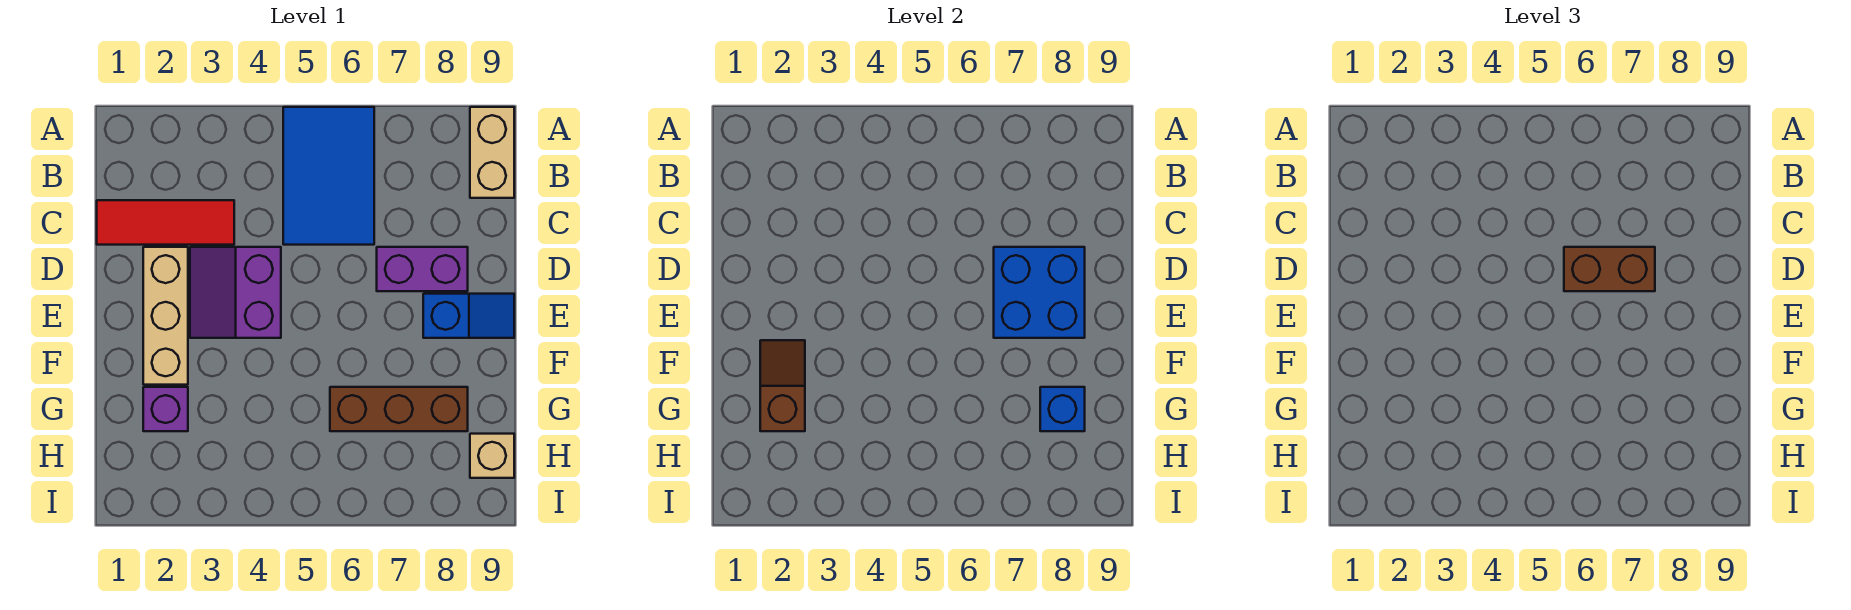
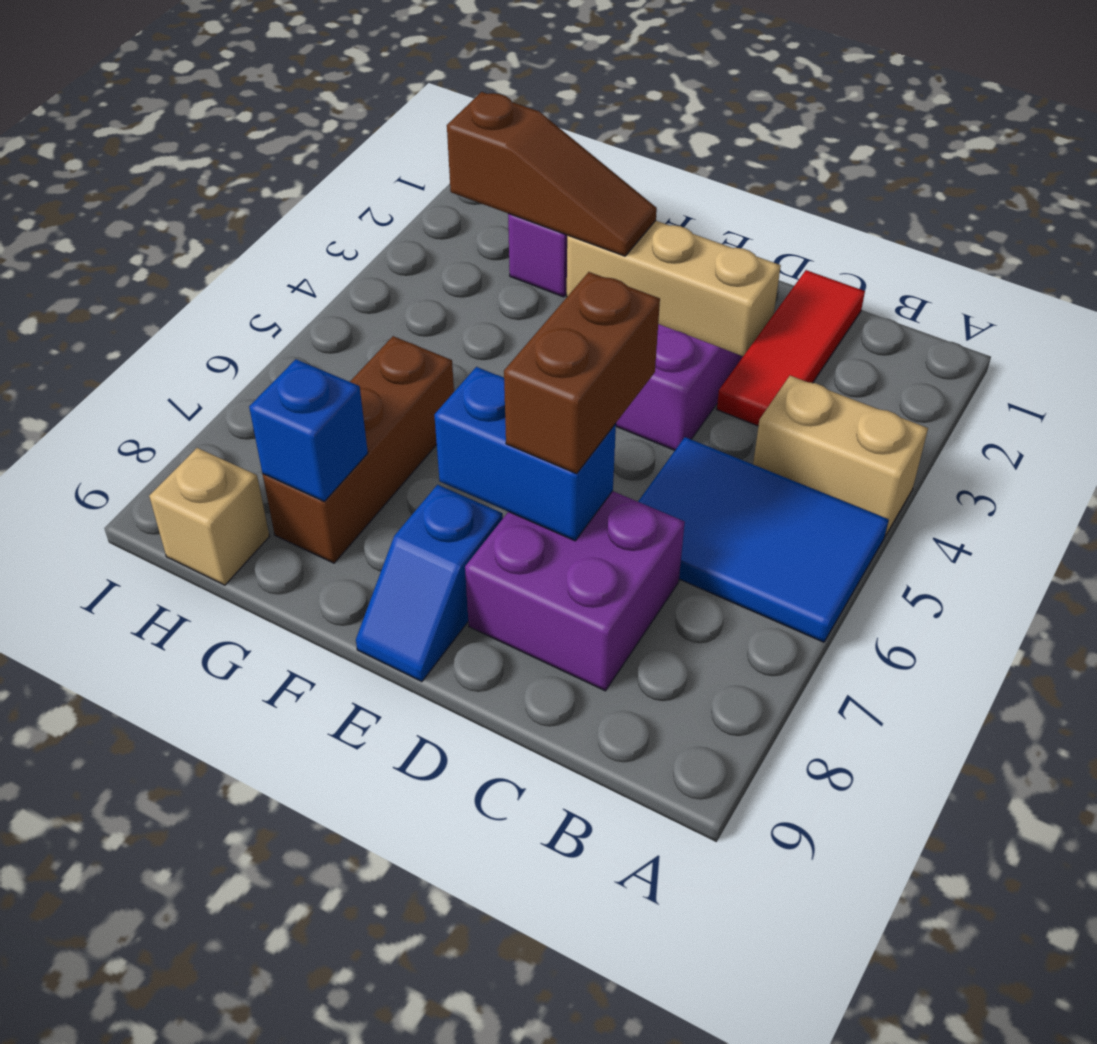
tan brick A9:B9 level 1 -> tan brick A4:B4 level 1
purple brick D7:D8 level 1 -> purple brick C7:D8 level 1
blue brick D7:E8 level 2 -> blue brick D7:E7 level 2
brown slope F2:G2 level 2 top G -> brown slope F2:H2 level 2 top H

